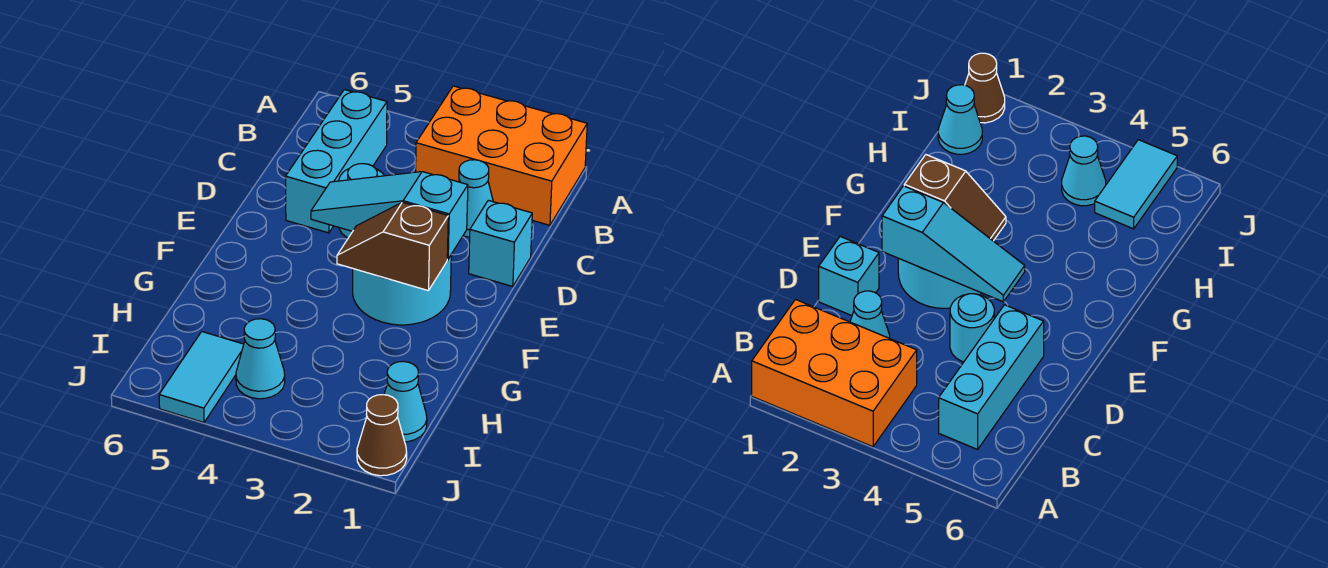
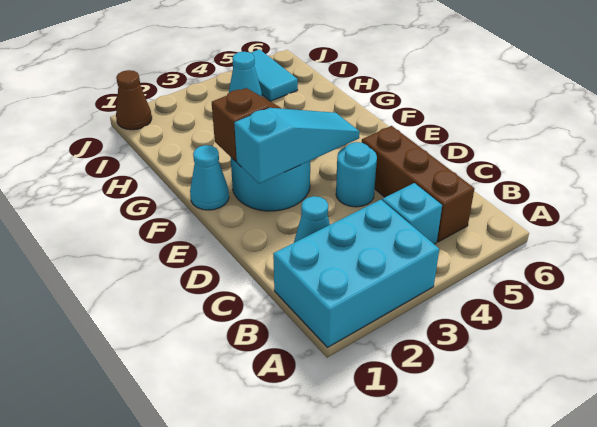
orange brick A1:B3 level 1 -> cyan brick A1:B3 level 1
cyan brick B5:D5 level 1 -> brown brick B5:D5 level 1
cyan brick D1 level 1 -> cyan brick B4 level 1
cyan cone I1 level 1 -> cyan cone F1 level 1

